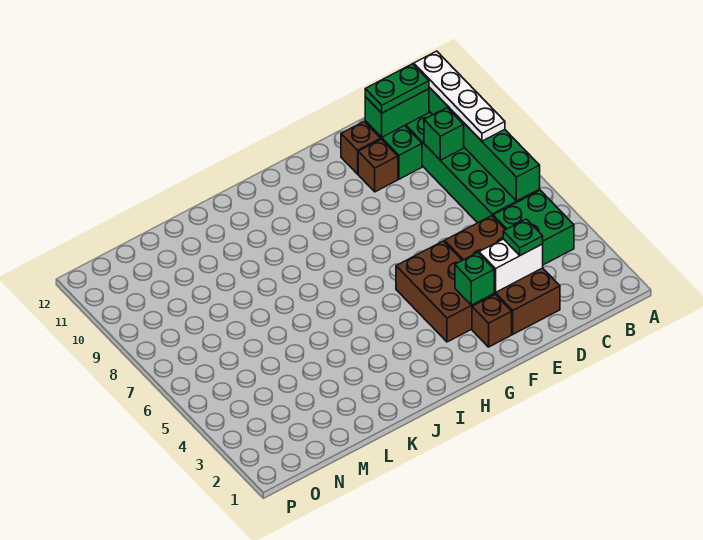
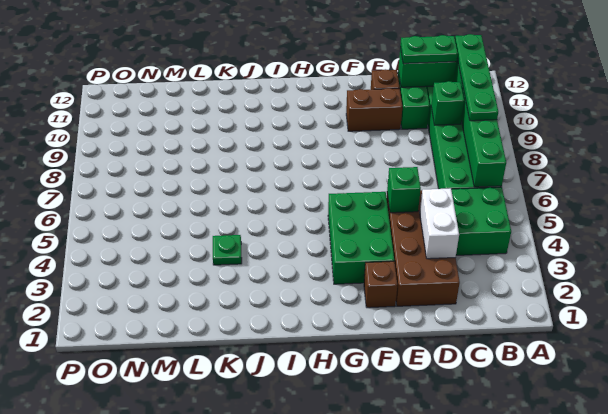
white plate B8:B11 level 3 -> green plate B8:B11 level 3
white brick D3:E3 level 2 -> white brick D3:D4 level 2
green plate D3 level 3 -> green plate K4 level 1
brown brick E10 level 1 -> brown brick E10:F10 level 1
brown brick F3:G5 level 1 -> green brick F3:G5 level 1
green brick F3 level 2 -> green brick E5 level 2

